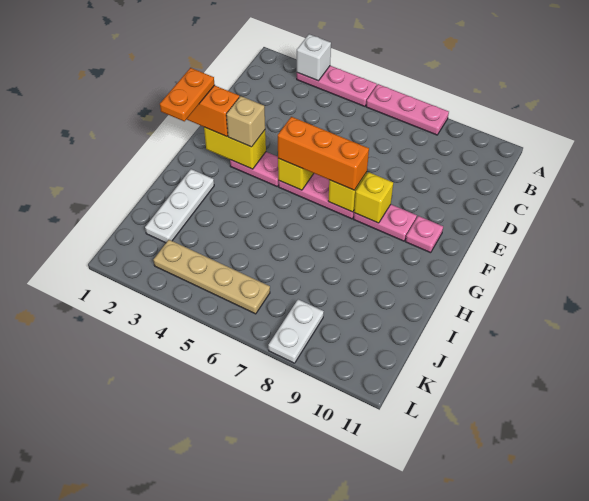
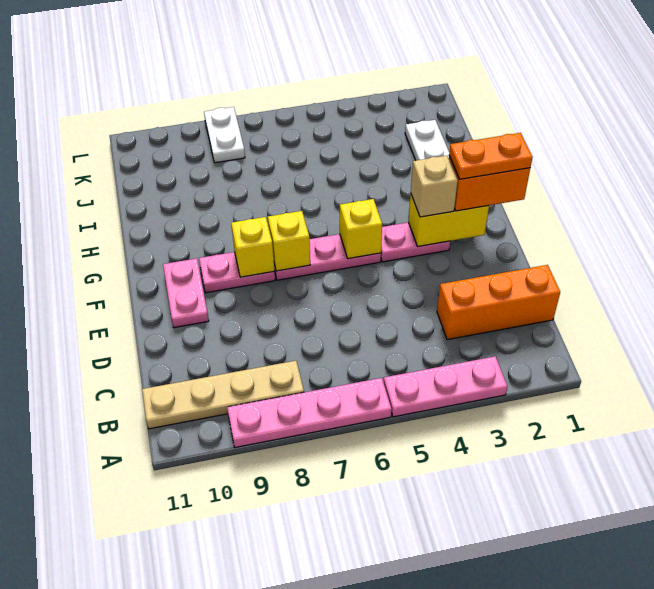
white brick A3 level 2 -> none
pink plate A6:A8 level 1 -> pink plate A6:A9 level 1
orange plate F1:G1 level 4 -> orange plate F1:F2 level 4
orange brick F5:F7 level 3 -> orange brick C1:C3 level 1
pink plate F10 level 1 -> pink plate E10:F10 level 1
tan plate K3:K6 level 1 -> tan plate B8:B11 level 1

